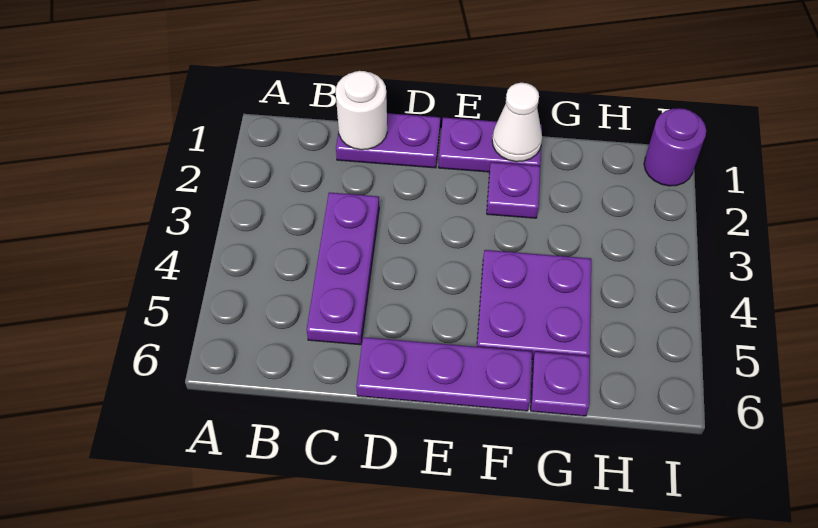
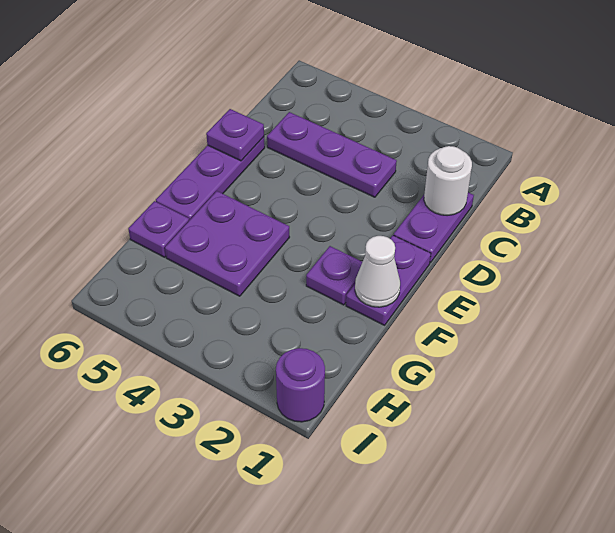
none -> purple plate D6 level 2

